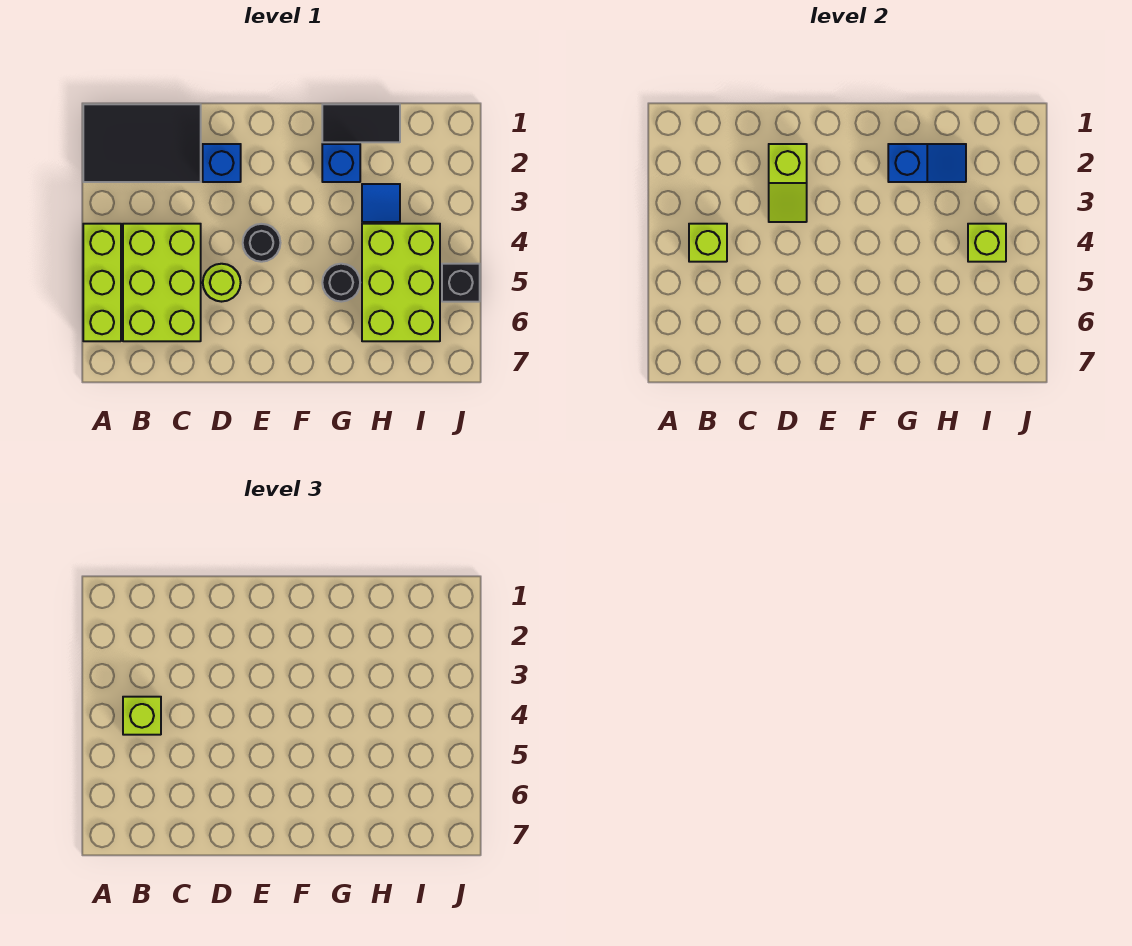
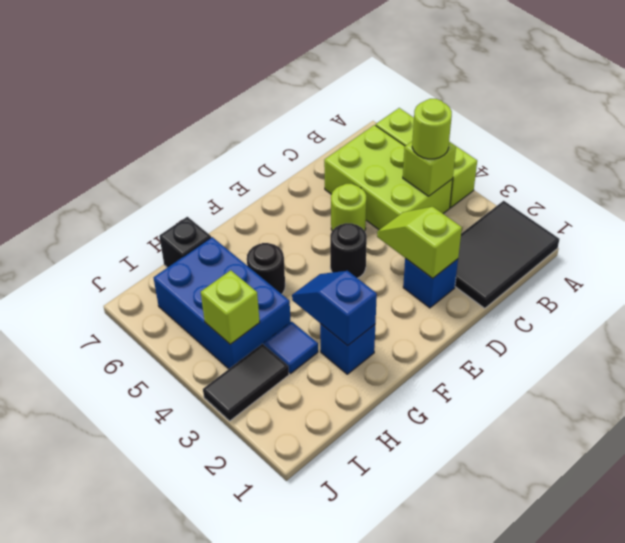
lime brick B4 level 3 -> lime round brick B4 level 3
black tile G1:H1 level 1 -> black tile I3:J3 level 1
blue slope G2:H2 level 2 top G -> blue slope G2:G3 level 2 top 2
lime brick H4:I6 level 1 -> blue brick H4:I6 level 1
black brick J5 level 1 -> black brick H7 level 1

